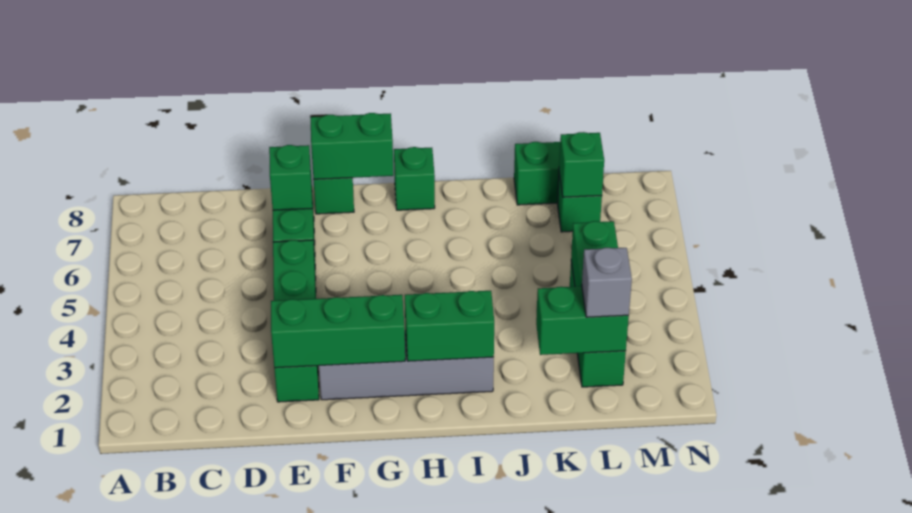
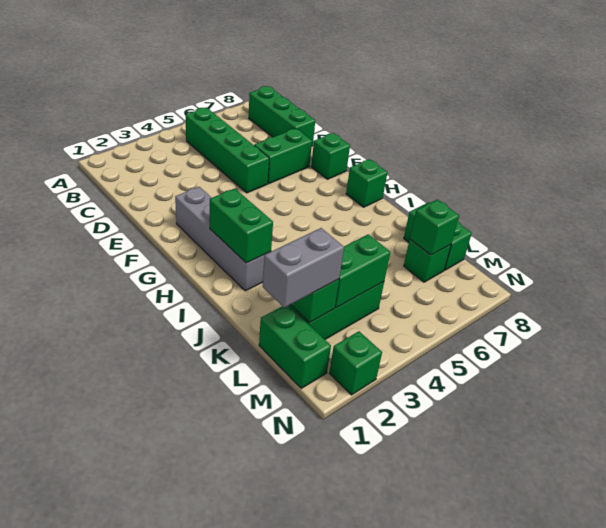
green brick E2:E5 level 1 -> green brick B5:E5 level 1
green brick E2:G2 level 2 -> green brick B8:D8 level 1
green brick E7 level 2 -> green brick N2 level 1
green brick F8:G8 level 2 -> green brick L1:M1 level 1
grey brick L2 level 3 -> grey brick L1:L2 level 3

